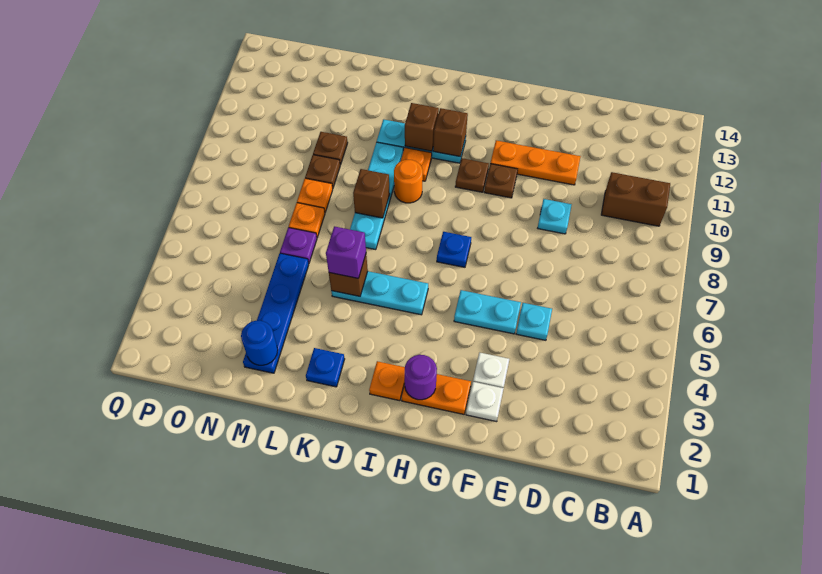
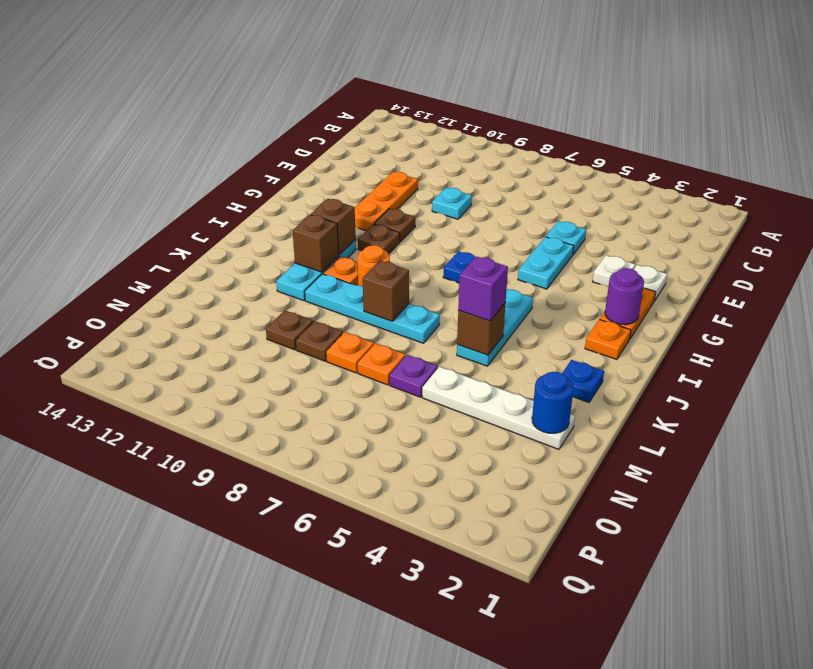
brown brick B10:C10 level 1 -> none
blue plate M2:M5 level 1 -> white plate M2:M5 level 1

